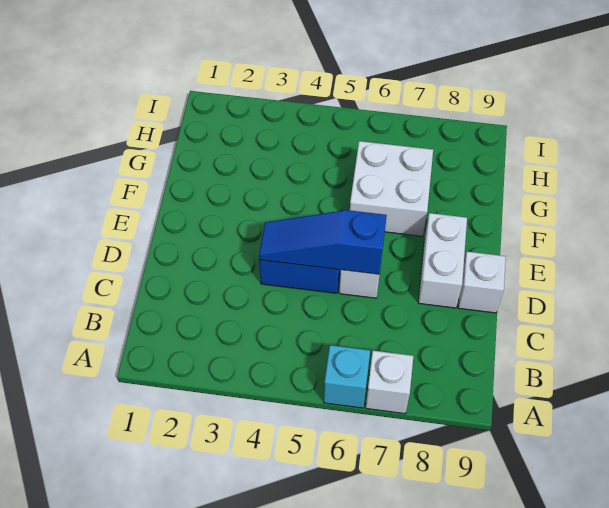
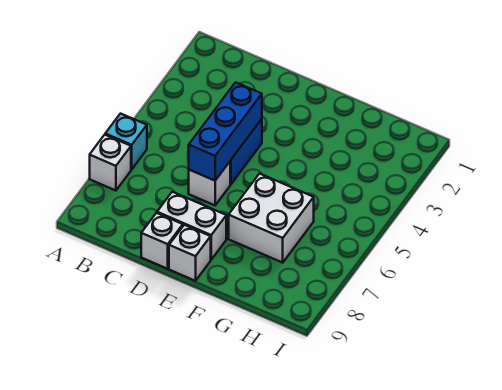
blue slope D4:D6 level 2 top 6 -> blue brick D4:D6 level 2
none -> white brick E9 level 1

